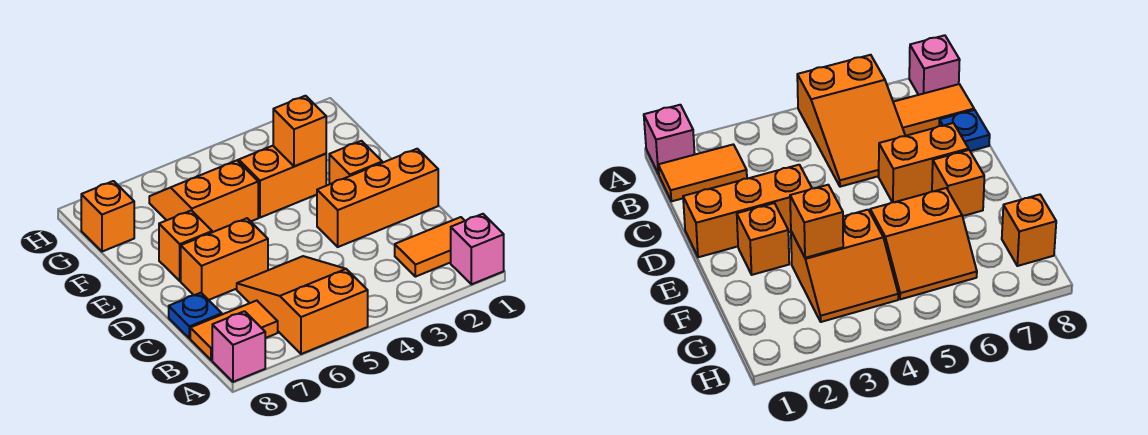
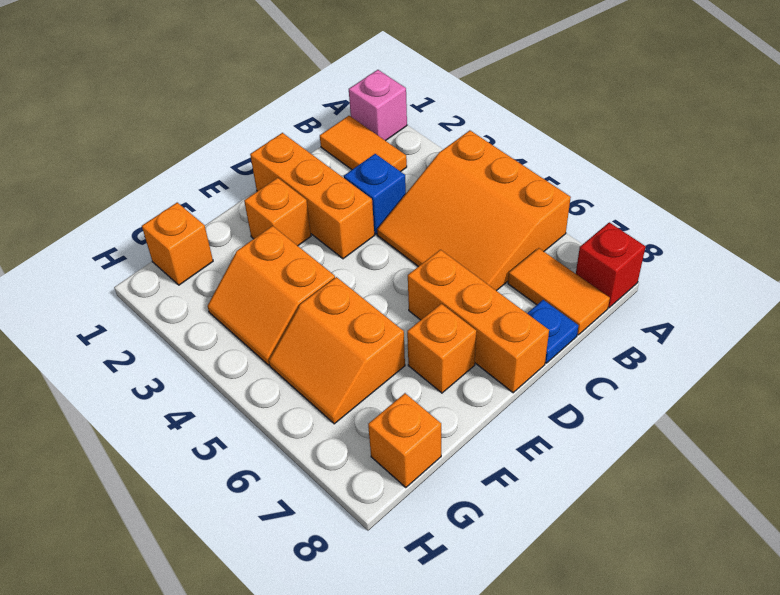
orange slope A5:C6 level 1 top A -> orange slope A4:C6 level 1 top A
pink brick A8 level 1 -> red brick A8 level 1
none -> blue brick C3 level 1
orange brick D6:D7 level 1 -> orange brick D6:D8 level 1
orange brick F3 level 2 -> orange brick G1 level 1

